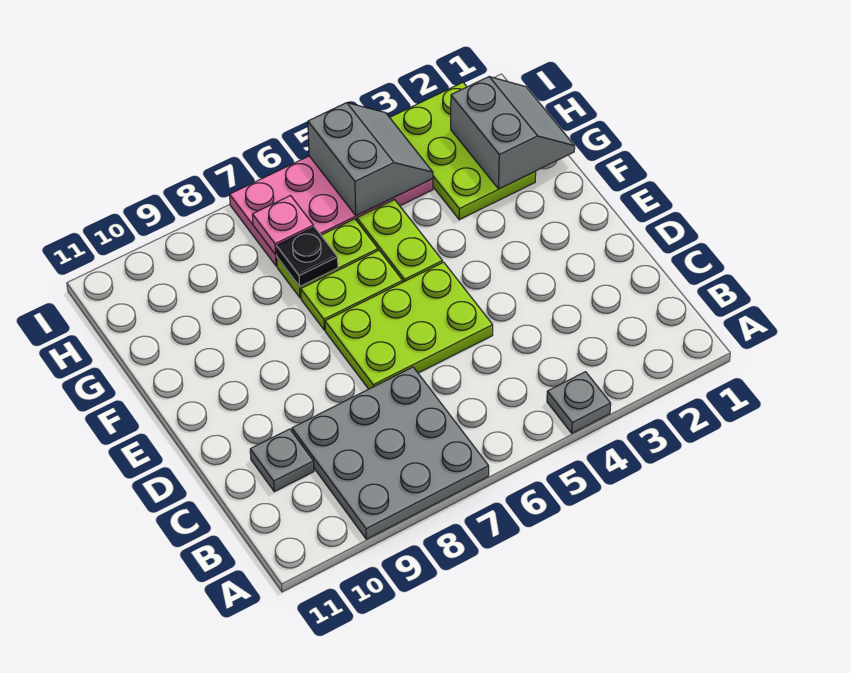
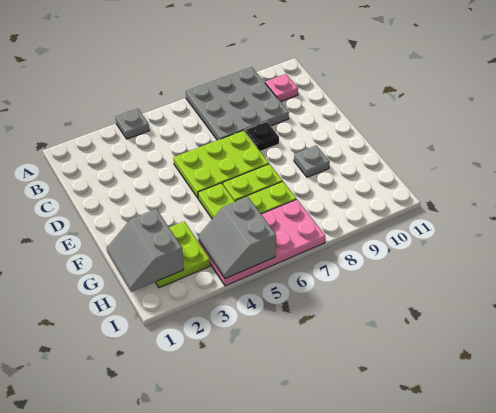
grey plate C10 level 1 -> grey plate F9 level 1
lime plate G2:I3 level 1 -> lime plate G2:H3 level 1
black plate G7 level 2 -> black plate D8 level 1
pink plate H7 level 2 -> pink plate B10 level 1

